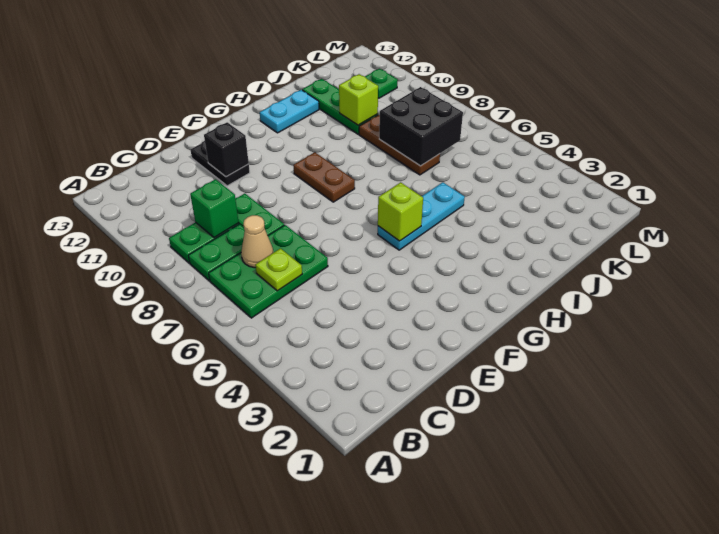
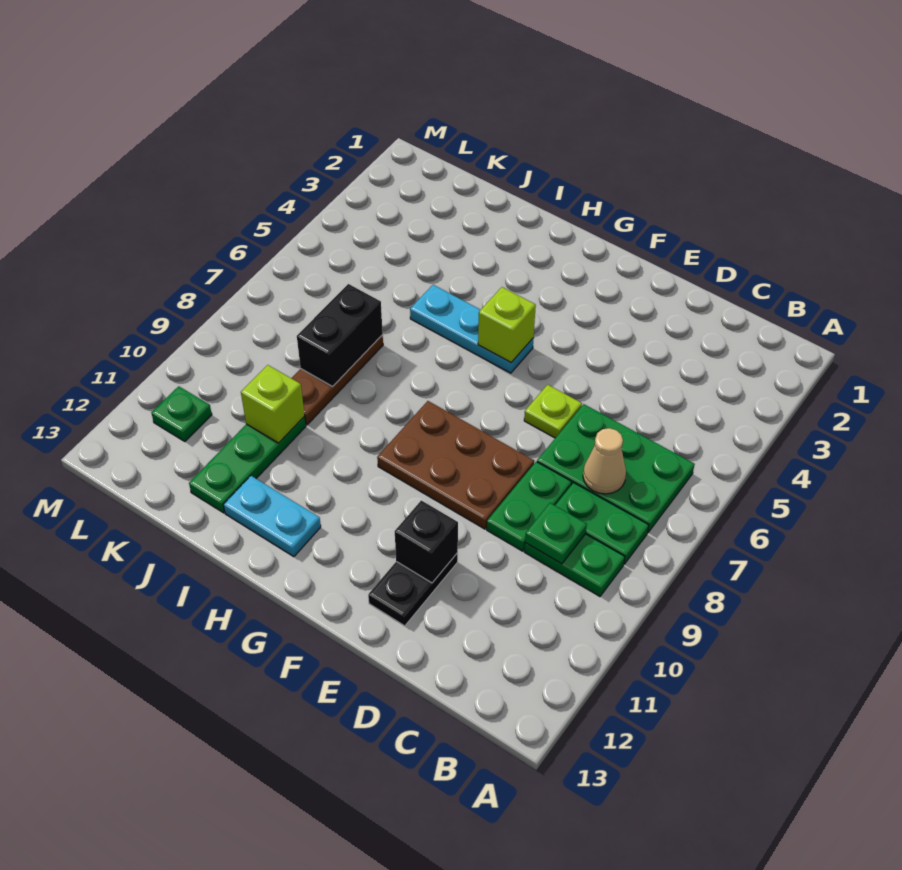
lime plate C6 level 2 -> lime plate E6 level 1
green brick C9 level 2 -> green plate C9 level 2
brown plate G8:G9 level 1 -> brown plate E8:G9 level 1
black brick J7:K8 level 2 -> black brick J7:J8 level 2

